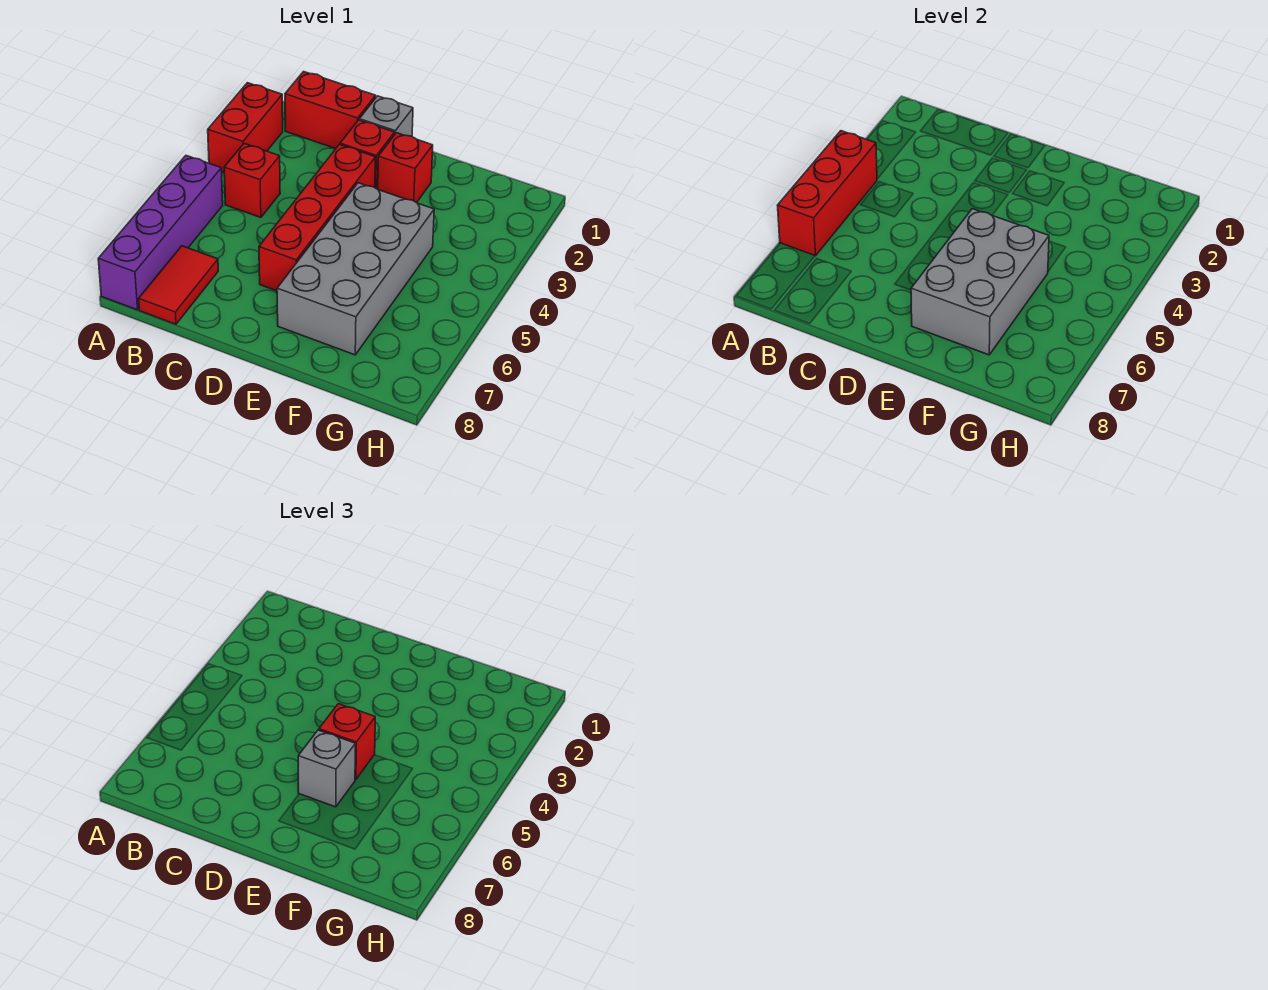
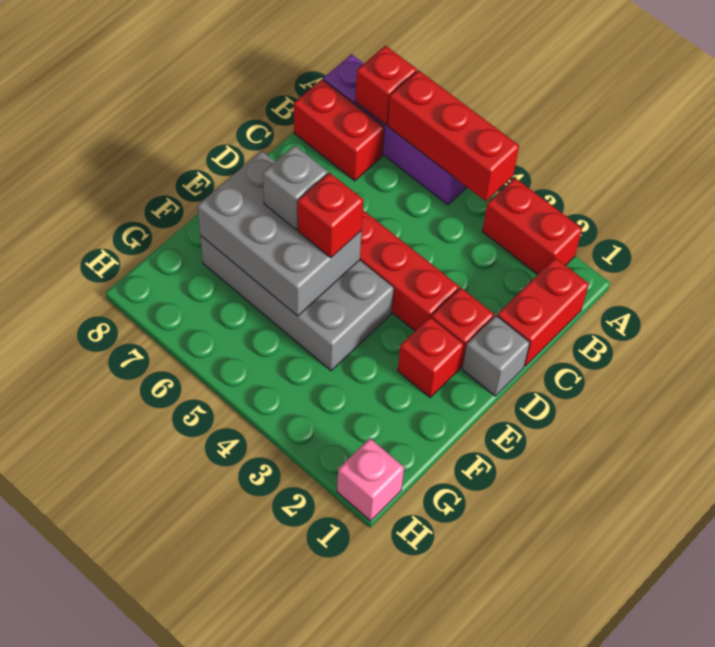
red brick B4 level 1 -> red brick A7 level 2
red tile B7:B8 level 1 -> red brick B7:B8 level 1
none -> pink brick H1 level 1

